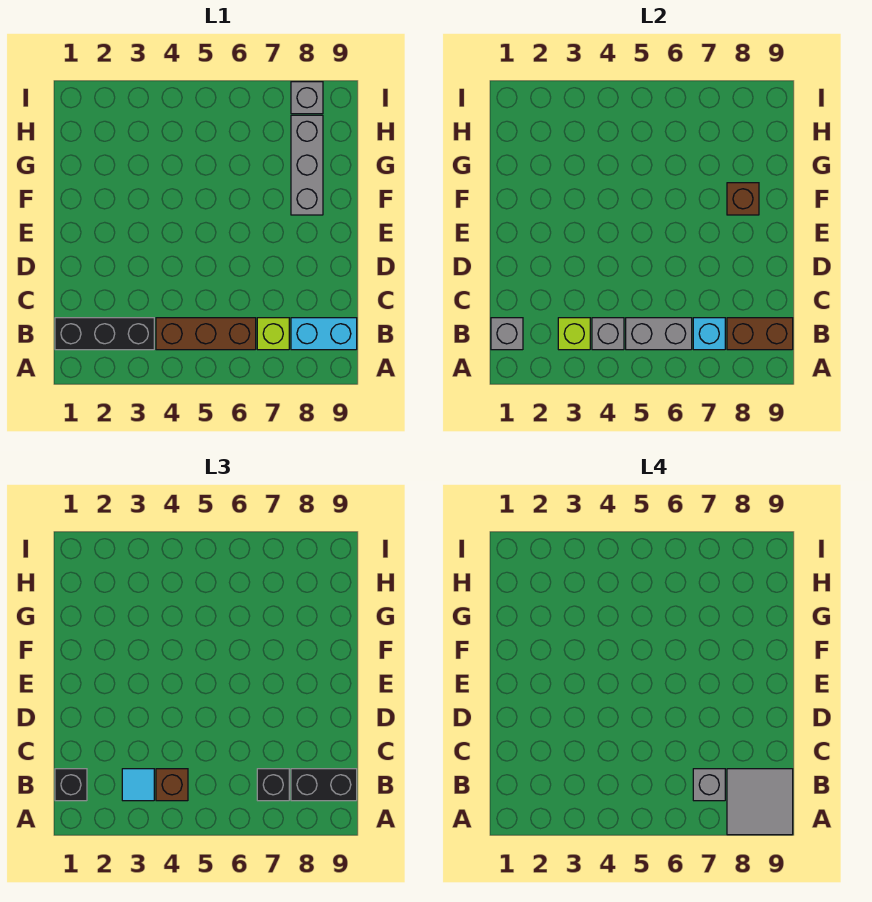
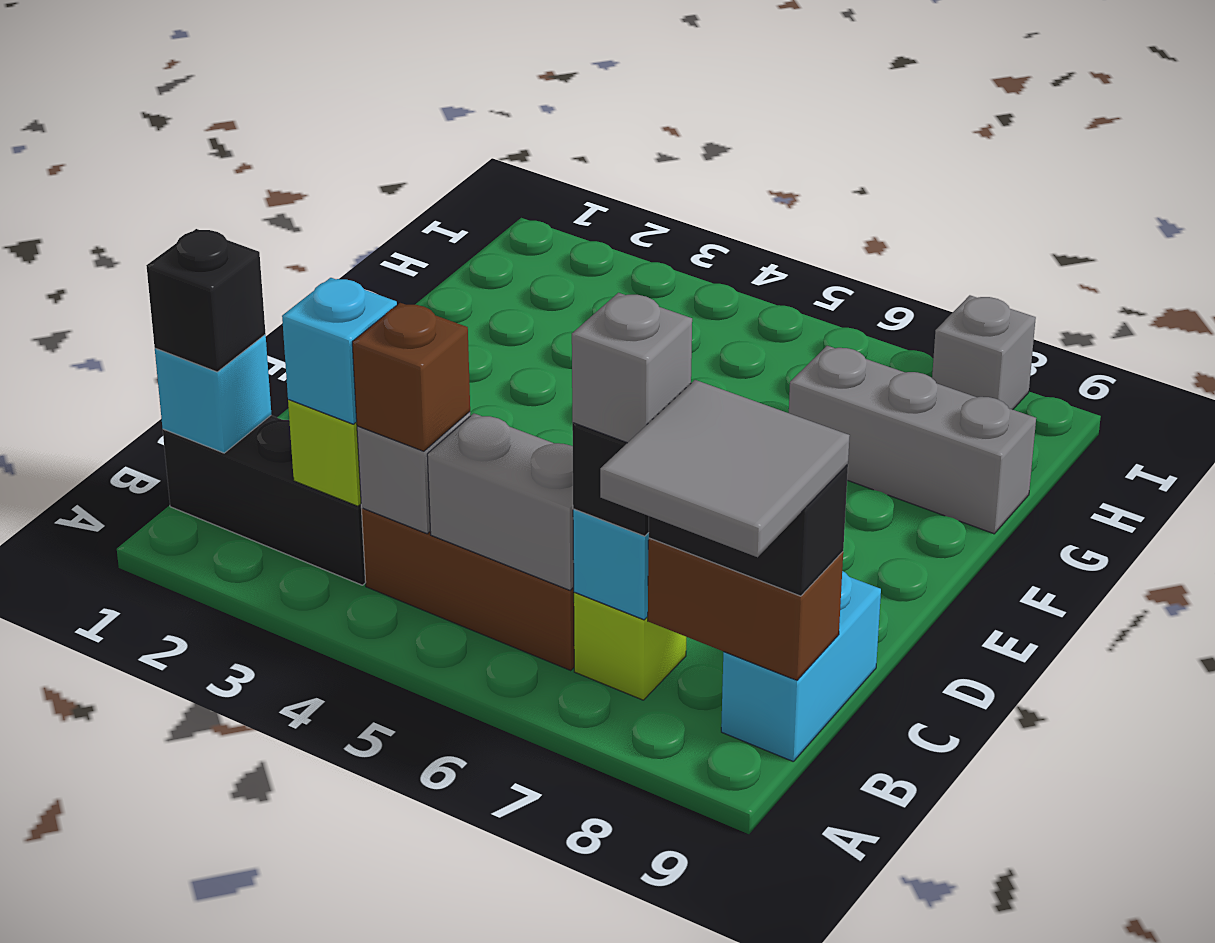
grey brick B1 level 2 -> cyan brick B1 level 2
cyan tile B3 level 3 -> cyan brick B3 level 3
cyan brick B8:B9 level 1 -> cyan brick B9:C9 level 1
grey brick F8:H8 level 1 -> grey brick G7:G9 level 1
brown brick F8 level 2 -> none

